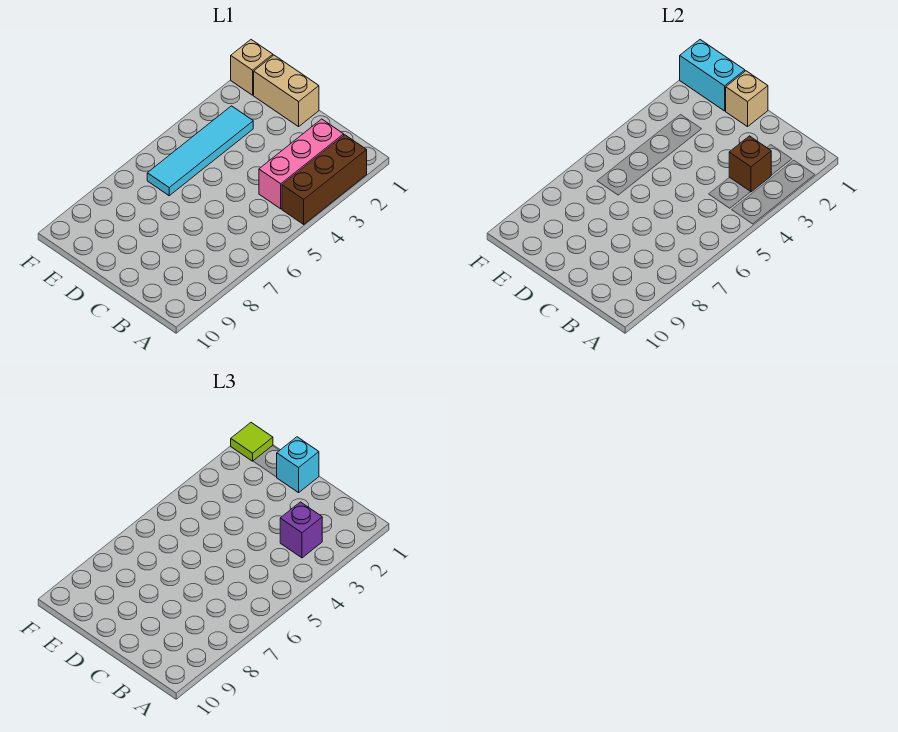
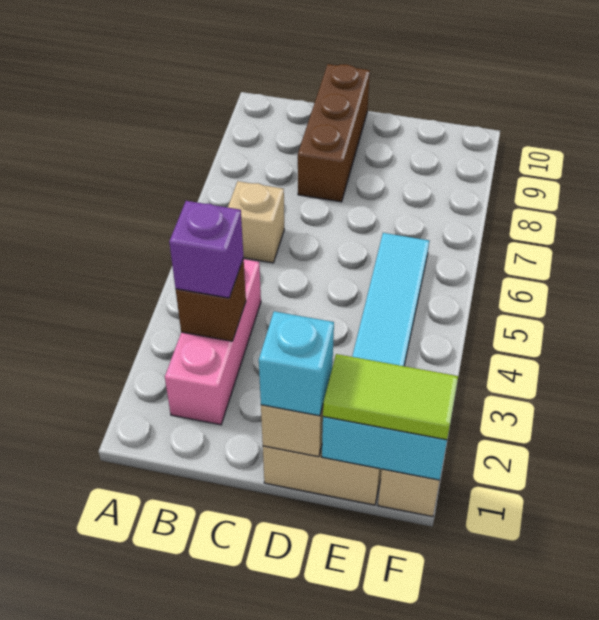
brown brick A2:A4 level 1 -> brown brick C8:C10 level 1
none -> tan brick B6 level 1
lime tile F1 level 3 -> lime tile E1:F1 level 3

